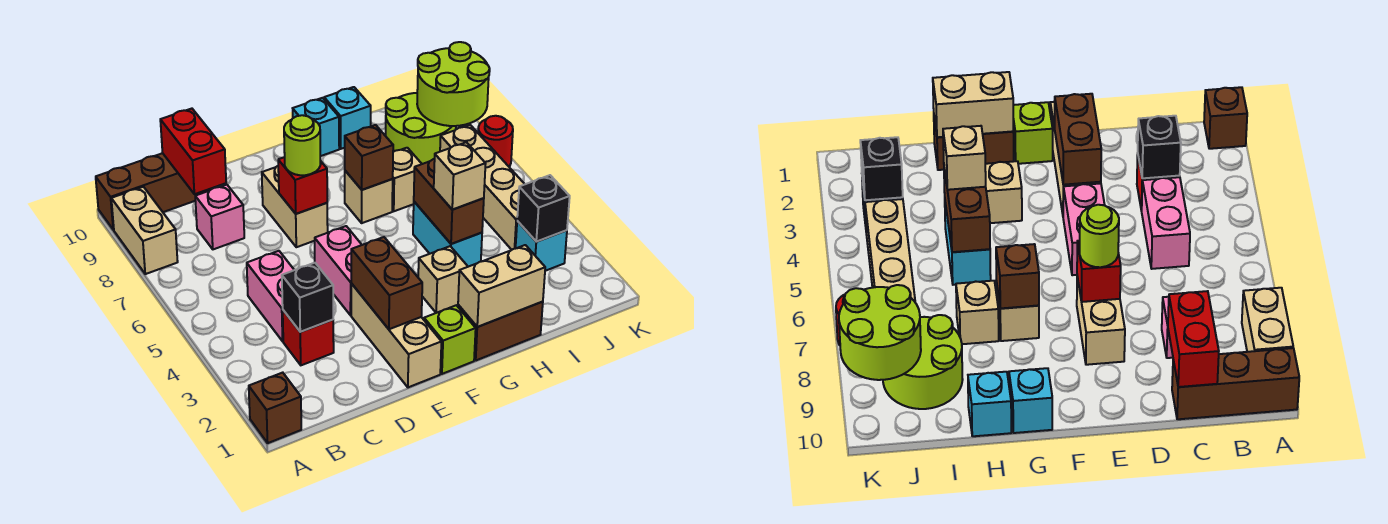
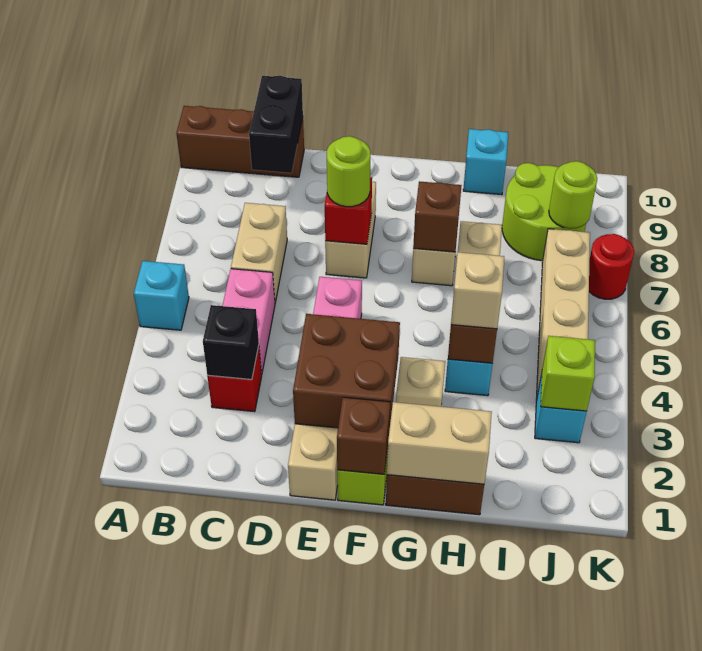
brown brick A1 level 1 -> brown brick F1 level 2
tan brick A8:A9 level 1 -> tan brick C6:C7 level 1
pink brick C8 level 1 -> none
red brick C9:C10 level 2 -> black brick C9:C10 level 2
brown brick E2:E3 level 2 -> brown brick E2:F3 level 2
cyan brick G10 level 1 -> cyan brick A5 level 1
black brick J3 level 2 -> lime brick J3 level 2
lime round brick J8:K9 level 2 -> lime round brick J8 level 2

